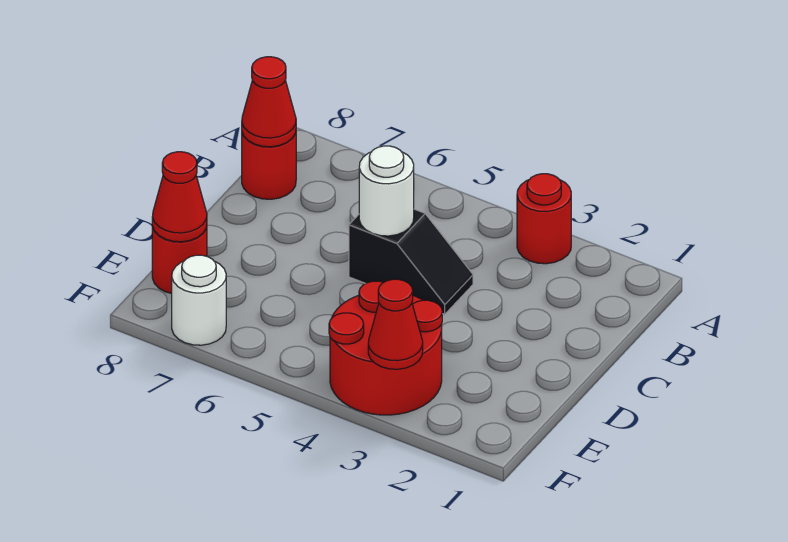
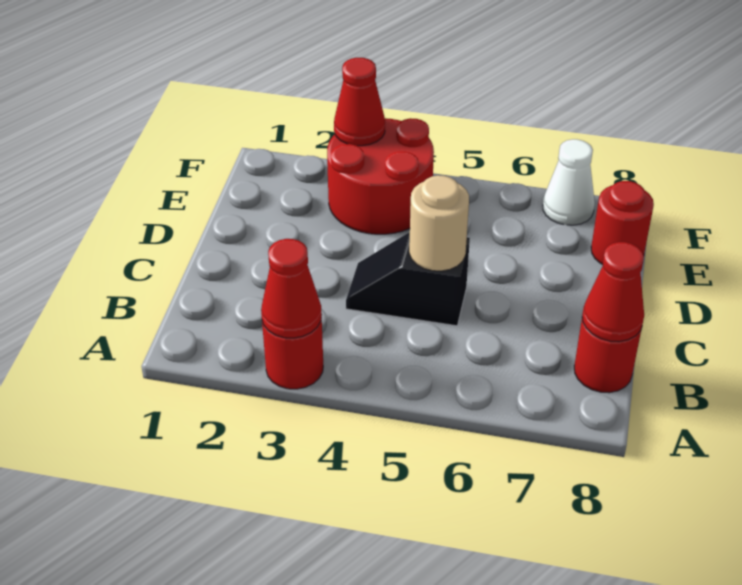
white round brick C5 level 2 -> tan round brick C5 level 2
red cone E8 level 2 -> red cone A3 level 2
white round brick F7 level 1 -> white cone F7 level 1

